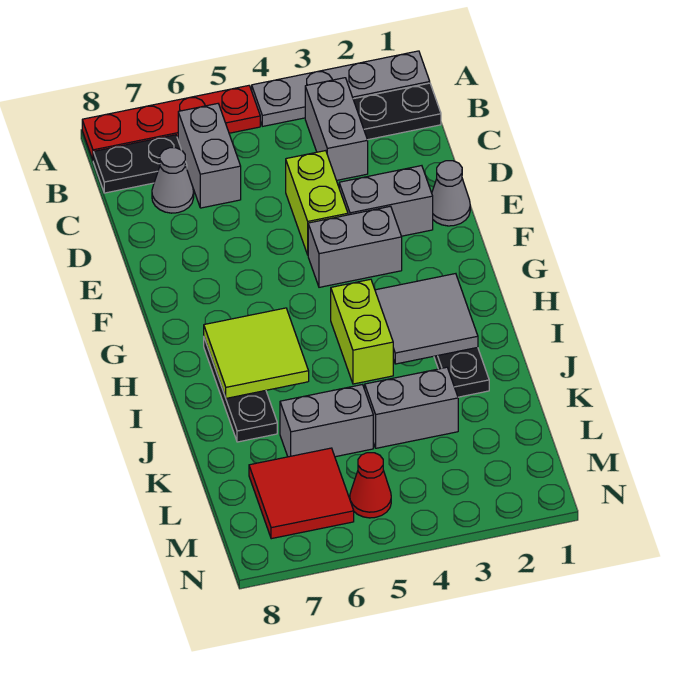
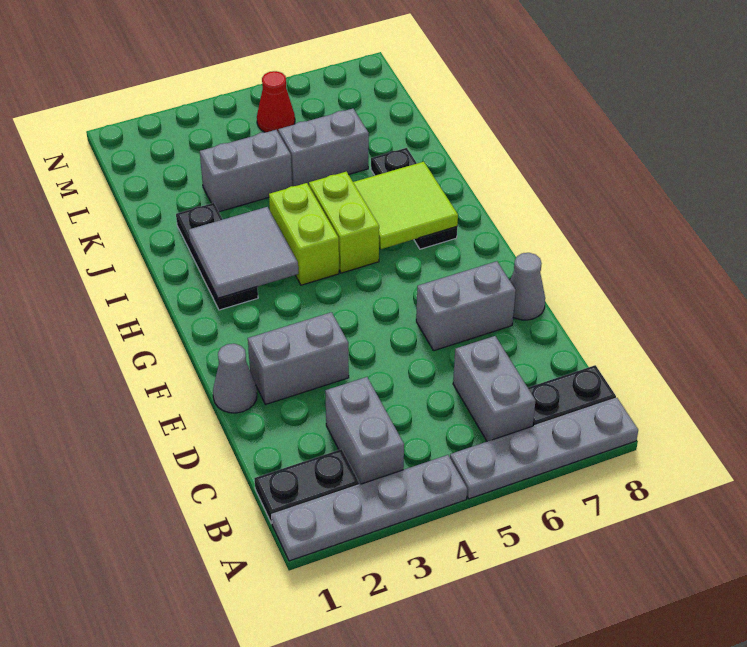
red plate A5:A8 level 1 -> grey plate A5:A8 level 1
grey cone C7 level 1 -> grey cone E8 level 1
lime brick D4:E4 level 1 -> lime brick H5:I5 level 1
grey brick F3:F4 level 1 -> grey brick E6:E7 level 1
red tile L6:M7 level 1 -> none

